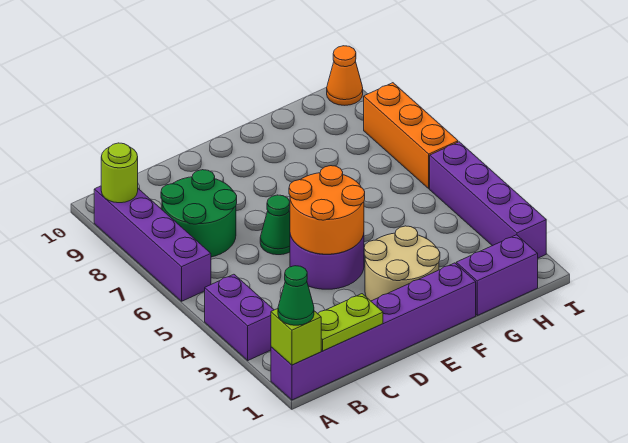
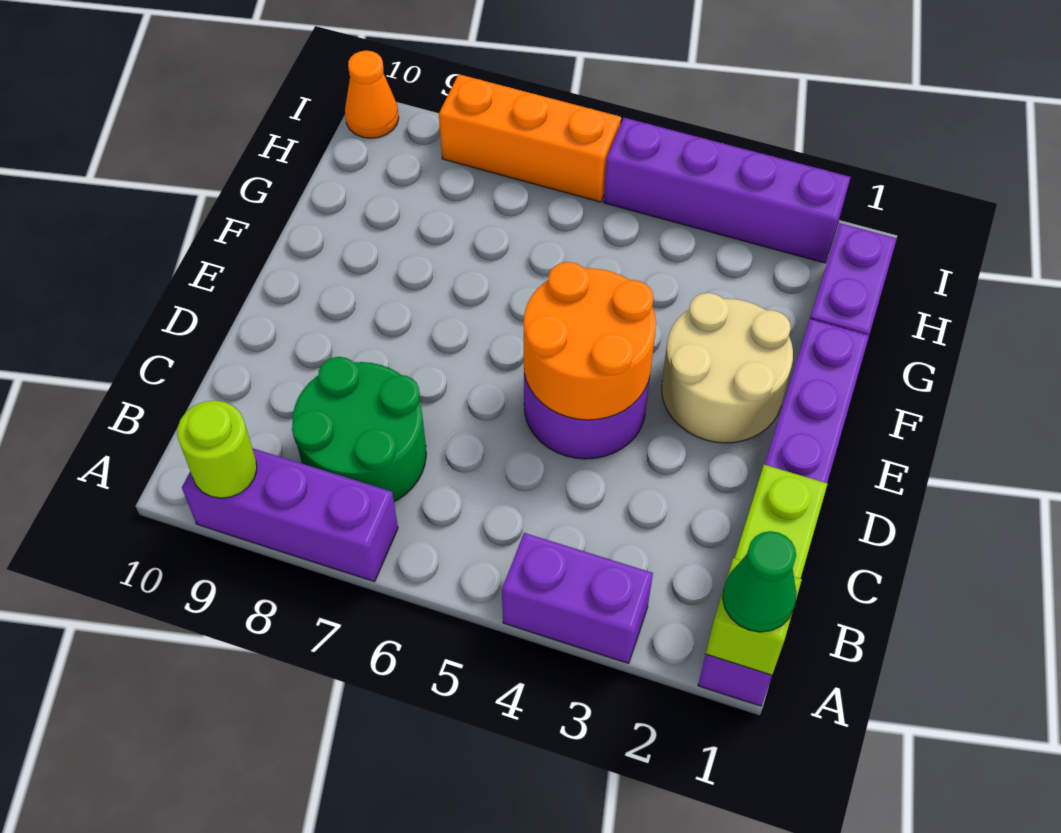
purple brick A6:A9 level 1 -> purple brick A7:A9 level 1
green cone D6 level 1 -> none

